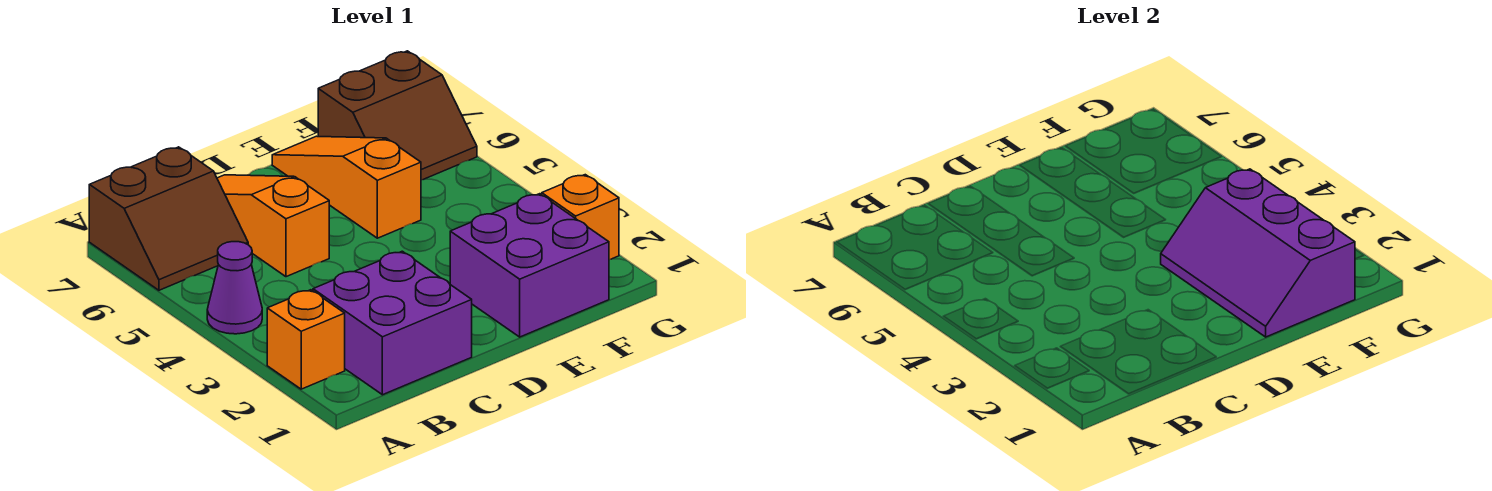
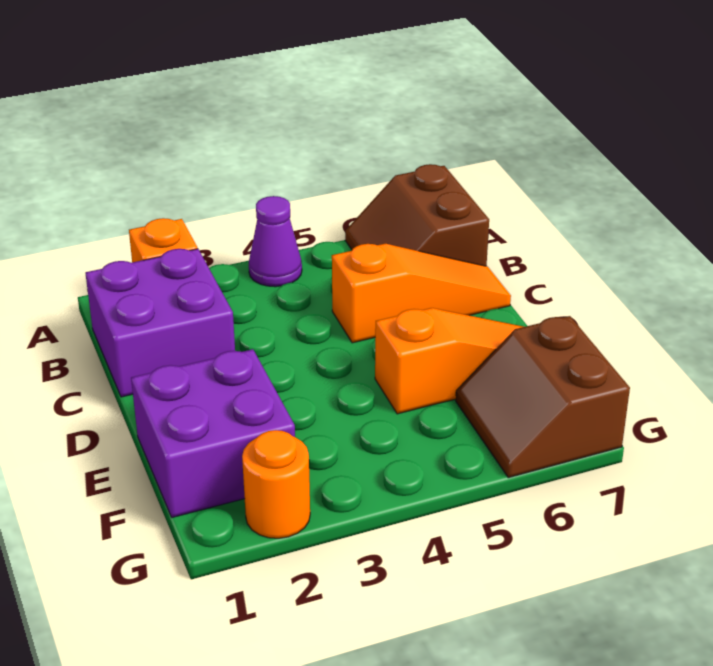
purple slope E1:F3 level 2 top F -> none
orange brick G2 level 1 -> orange round brick G2 level 1

